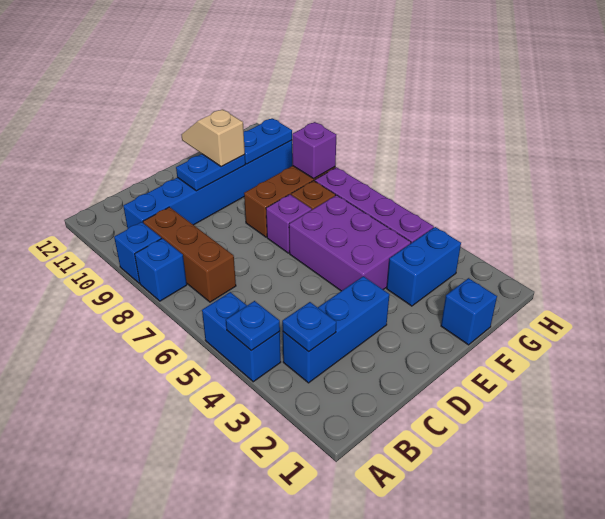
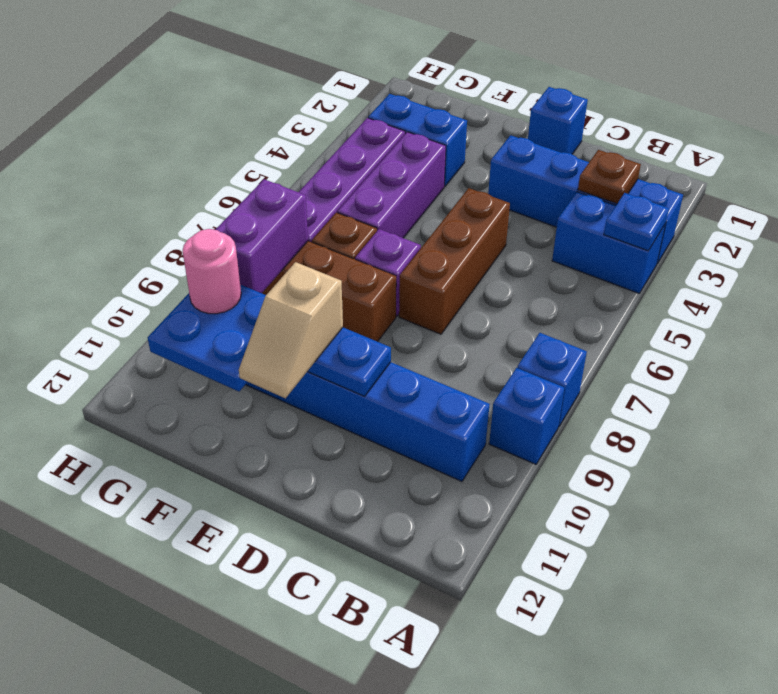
blue brick A4:A5 level 1 -> blue brick A4:B4 level 1
blue brick B3:D3 level 1 -> blue brick A3:D3 level 1
blue plate B3 level 2 -> brown plate B3 level 2
brown brick B7:B9 level 1 -> brown brick D5:D7 level 1
purple brick E4:F6 level 1 -> purple brick F4:F6 level 1
blue brick F1 level 1 -> blue brick D1 level 1
blue plate F10:G10 level 2 -> blue plate F10:G11 level 2
purple brick G8 level 2 -> purple brick G8:G9 level 2
none -> pink round brick G10 level 3

